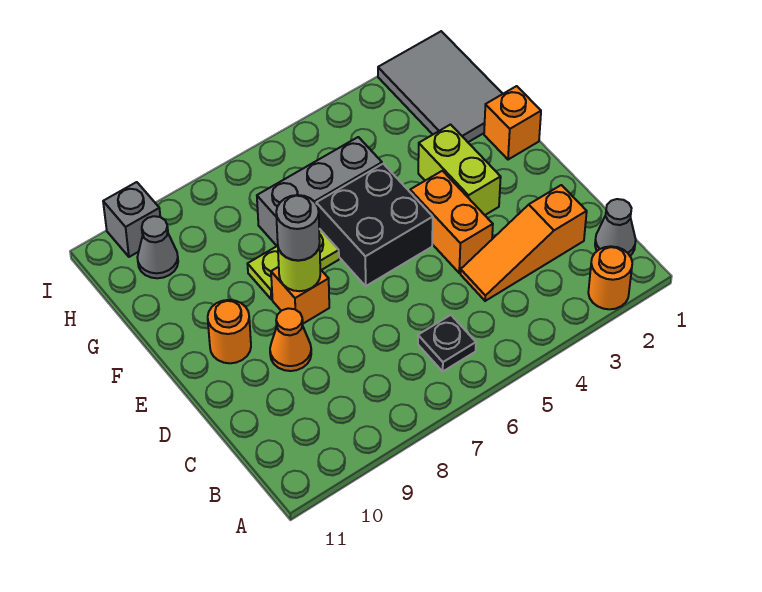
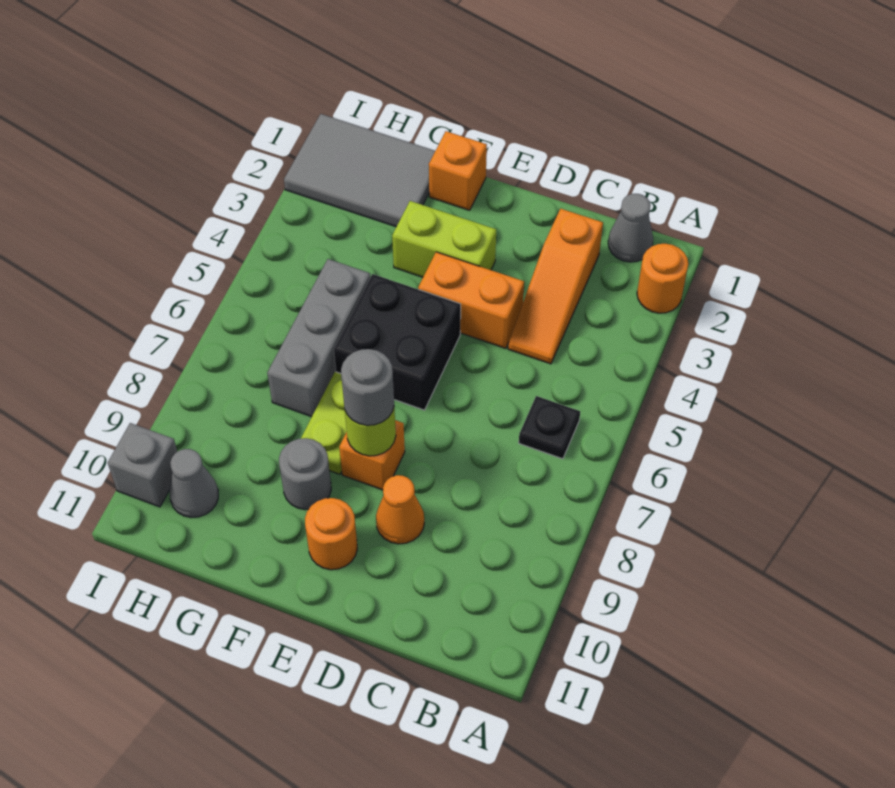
none -> grey round brick F9 level 1

